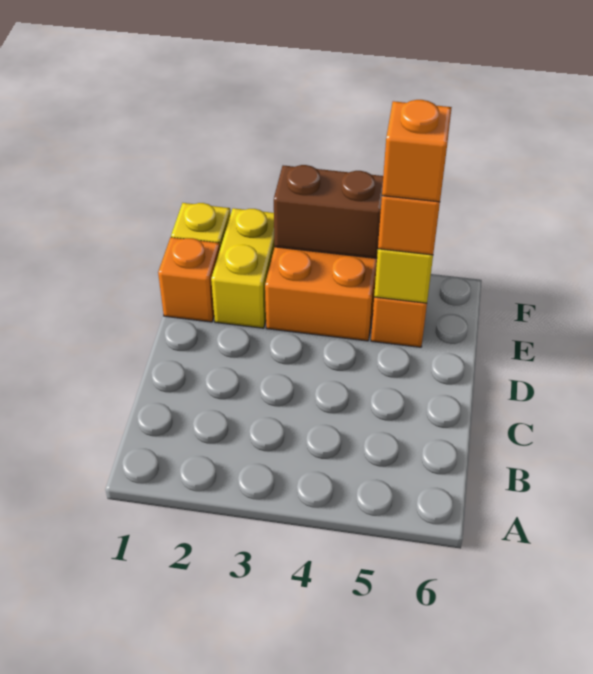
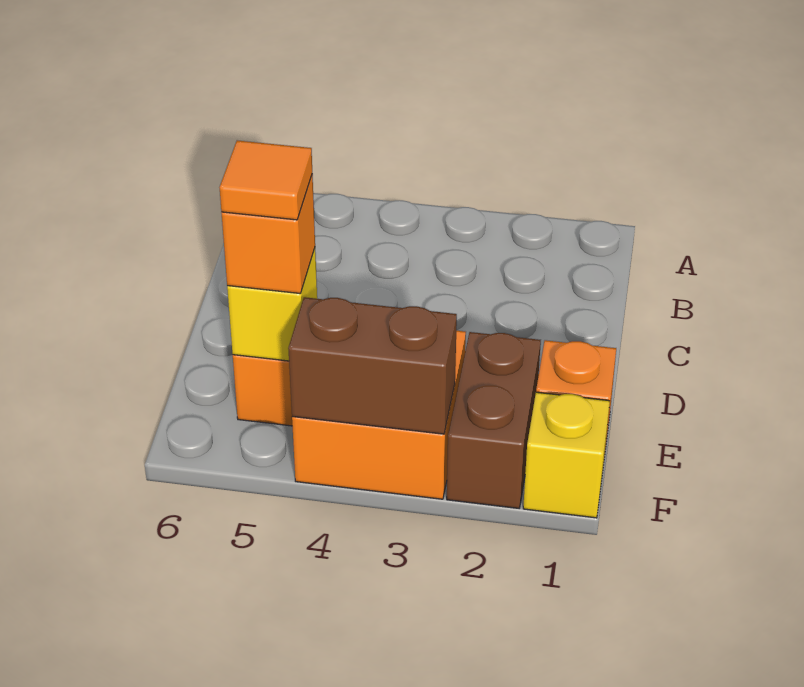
yellow brick E2:F2 level 1 -> brown brick E2:F2 level 1
orange brick E5 level 4 -> orange tile E5 level 4

